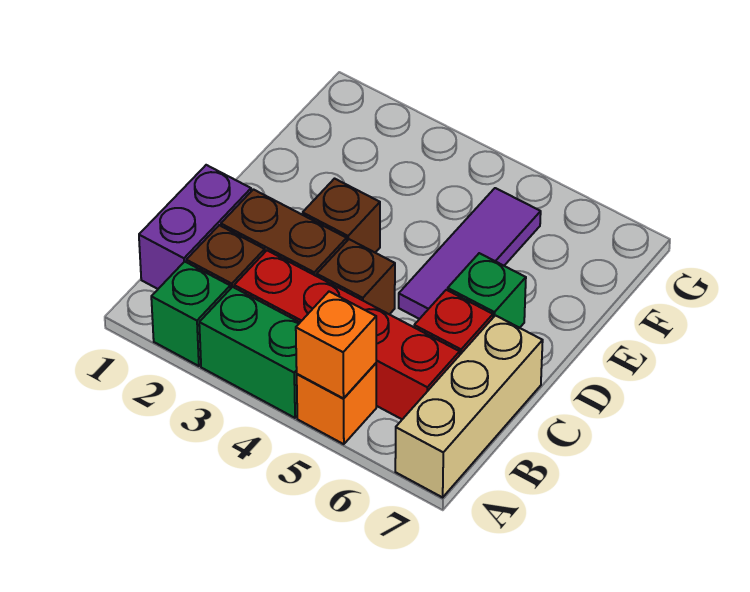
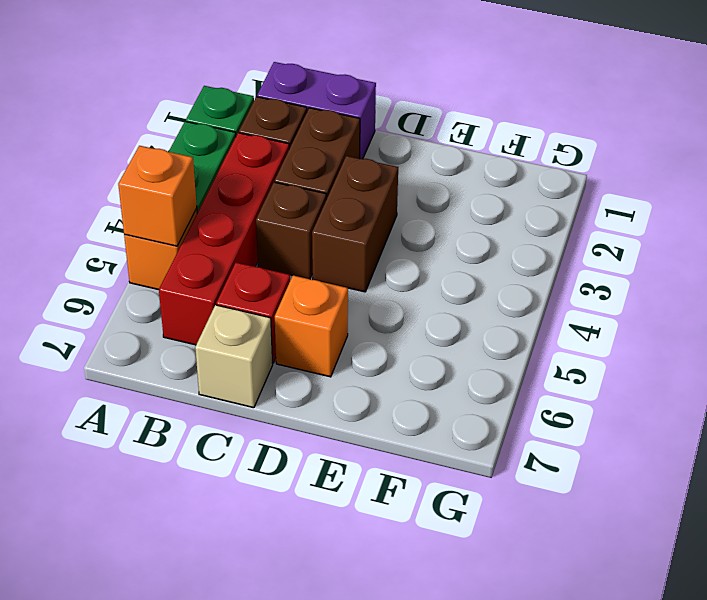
tan brick A7:C7 level 1 -> tan brick C7 level 1
brown brick D3 level 1 -> brown brick D3:D4 level 1
purple tile D5:F5 level 1 -> none
green brick D6 level 1 -> orange brick D6 level 1

